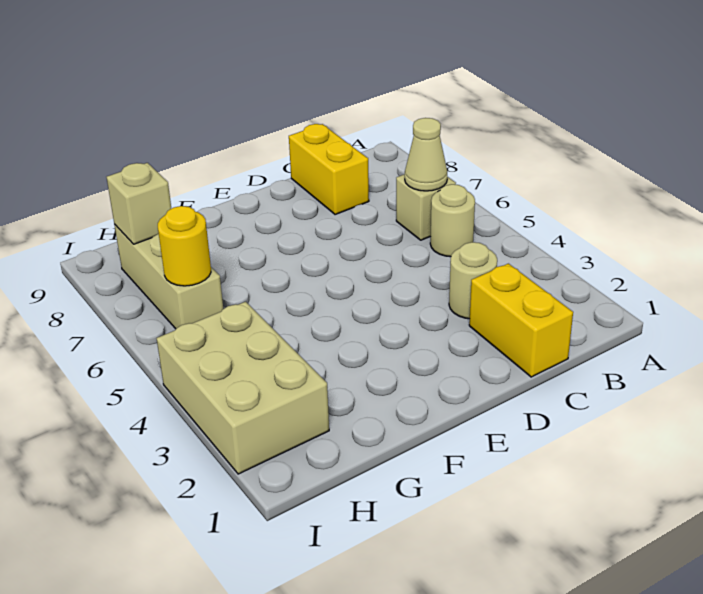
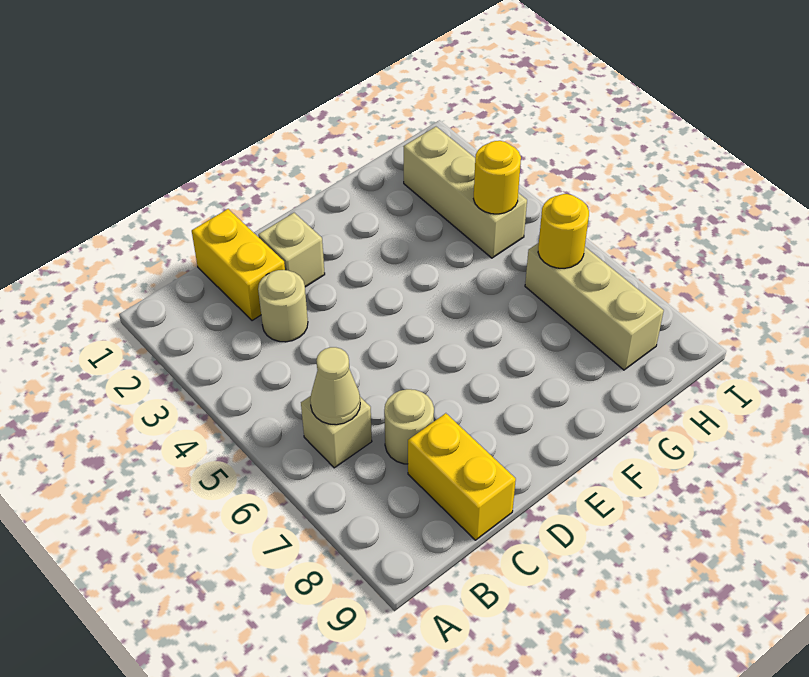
tan round brick B5 level 1 -> tan round brick C7 level 1
tan brick H2:I4 level 1 -> tan brick H2:H4 level 1
none -> yellow round brick H4 level 2
tan brick H8 level 2 -> tan brick D2 level 1

